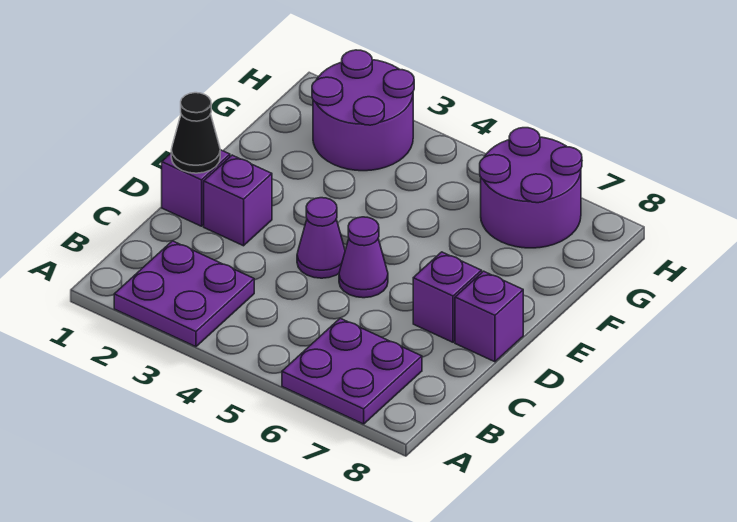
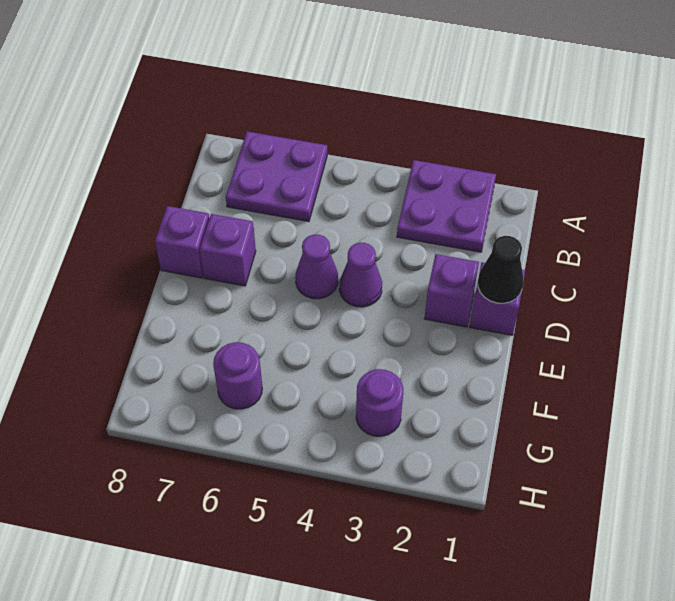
purple round brick G2:H3 level 1 -> purple round brick G3 level 1
purple round brick G6:H7 level 1 -> purple round brick G6 level 1

